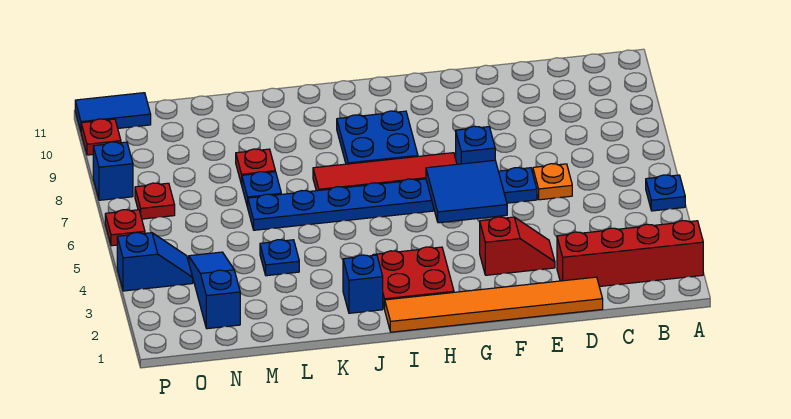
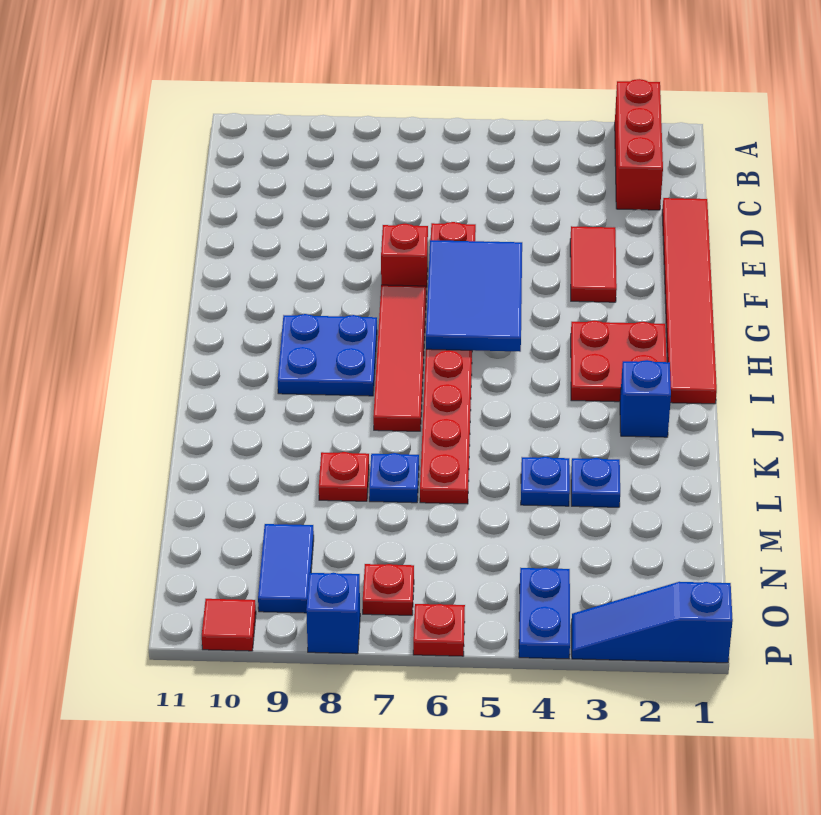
red brick A2:D2 level 1 -> red brick A2:C2 level 1
blue plate A5 level 1 -> blue plate L3 level 1
orange tile D1:I1 level 1 -> red tile D1:I1 level 1
orange plate D6 level 1 -> none
red slope E3:F3 level 1 top F -> red tile E3:F3 level 1
blue plate E6:L6 level 1 -> red plate E6:L6 level 1
blue tile F5:G6 level 2 -> blue tile F5:H6 level 2
blue brick F7 level 1 -> red brick F7 level 1
blue slope N2:N4 level 1 top 2 -> blue slope P1:P3 level 1 top 1
blue slope O4:P4 level 1 top P -> blue plate O4:P4 level 1
blue tile O11:P11 level 1 -> blue tile N9:O9 level 1
red plate P10 level 1 -> red tile P10 level 1

